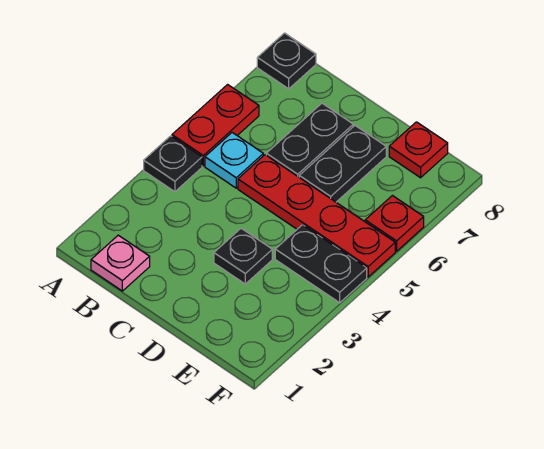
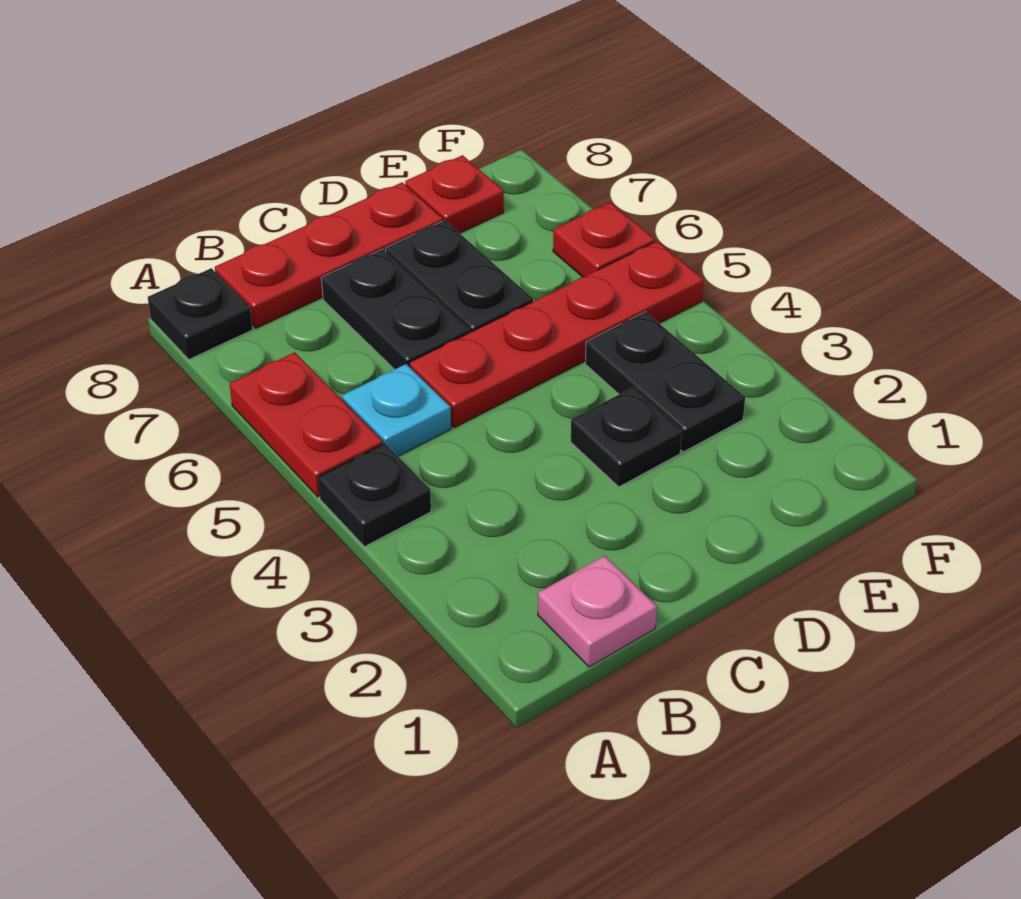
none -> red plate B8:D8 level 1
black plate E4:F4 level 1 -> black plate E3:E4 level 1

